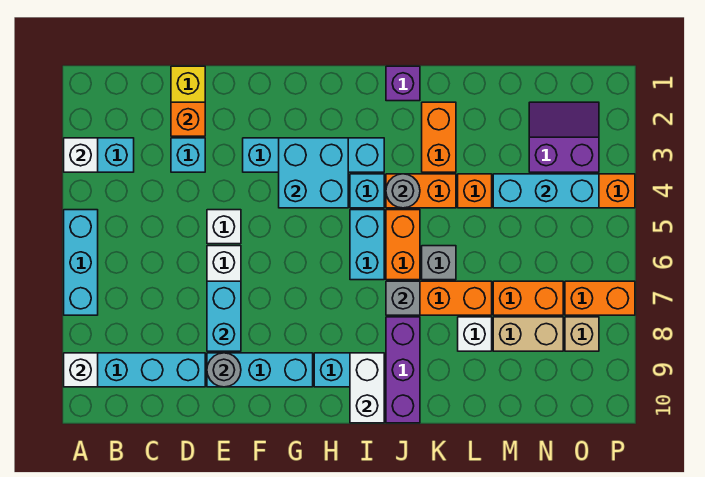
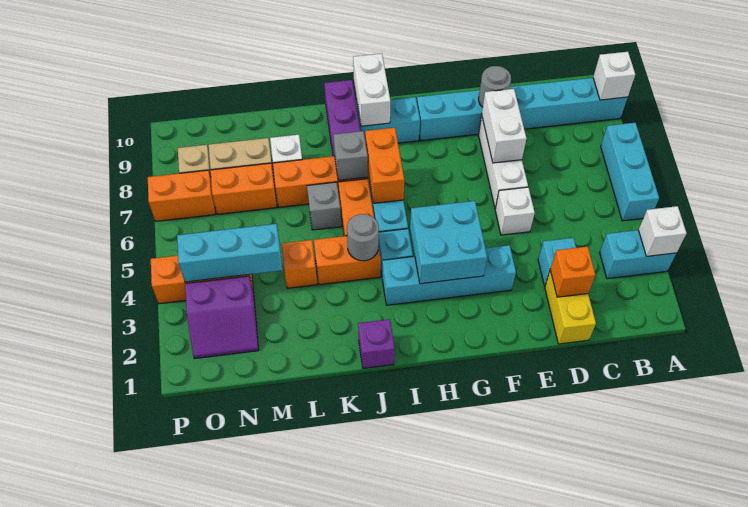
cyan brick E7:E8 level 2 -> white brick E7:E8 level 2
orange brick K2:K3 level 1 -> orange brick I6:I7 level 2

